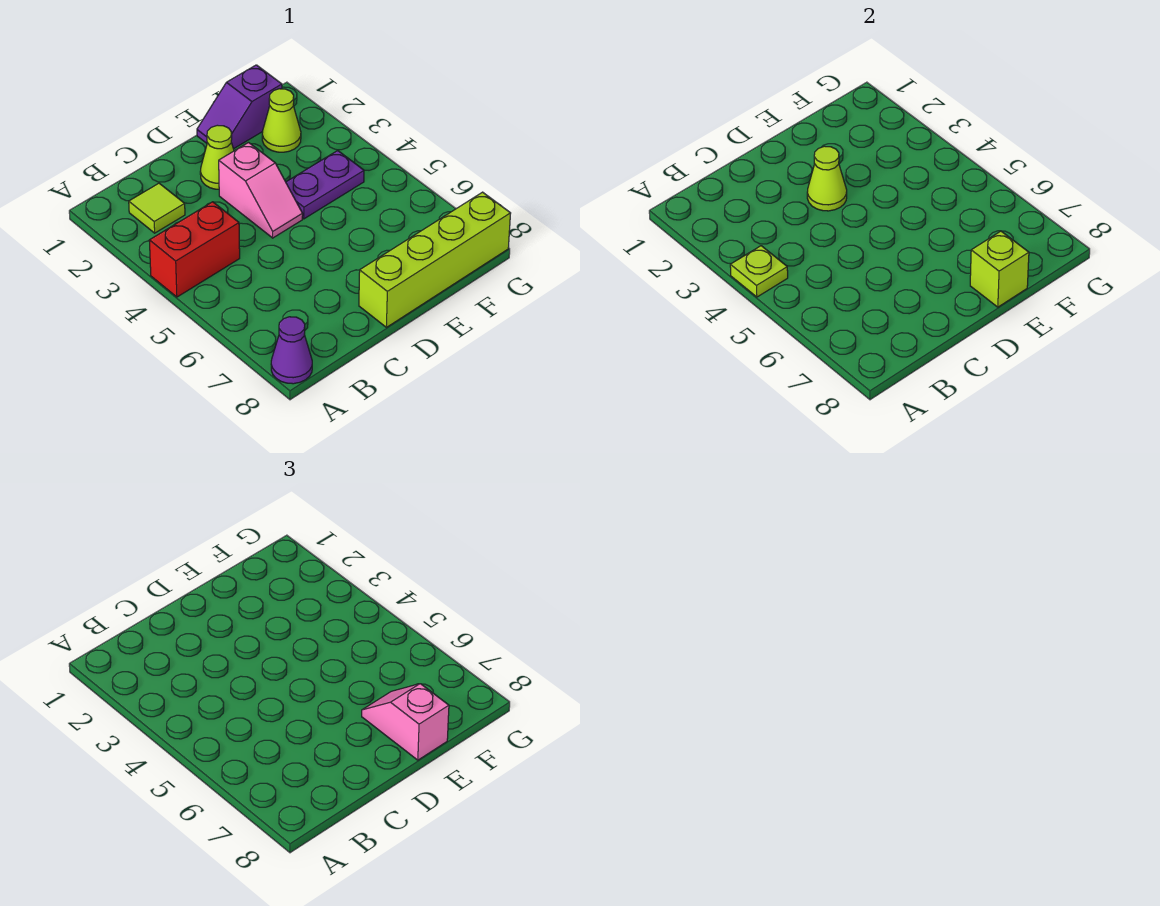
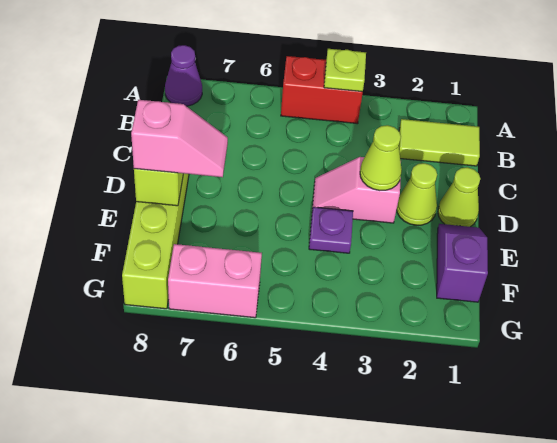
red brick A4:B4 level 1 -> red brick A4:A5 level 1
lime tile B2 level 1 -> lime tile B1:B2 level 1
purple plate E4:F4 level 1 -> purple plate E4 level 1
lime cone F2 level 1 -> lime cone D1 level 1
none -> pink brick G6:G7 level 1

